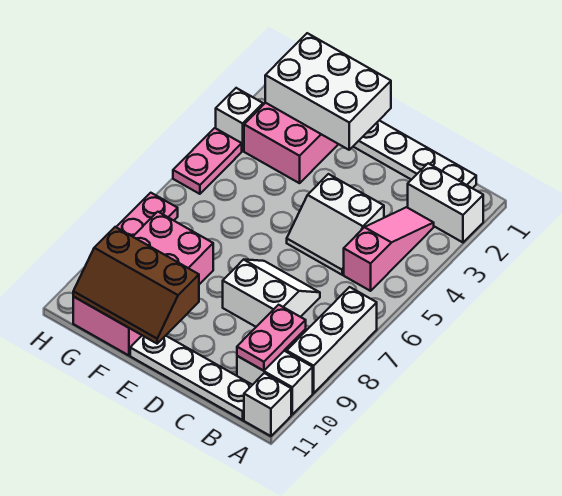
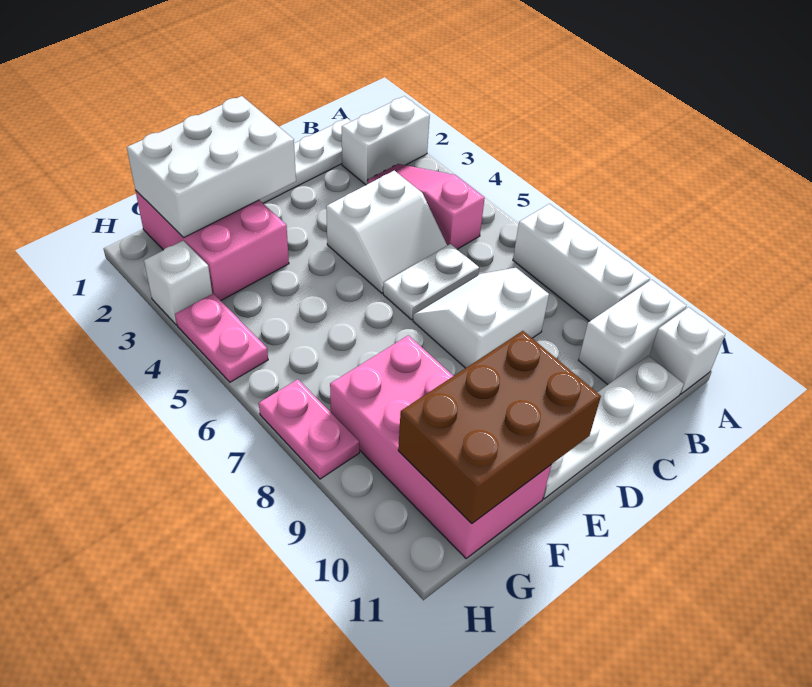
pink plate B9:B10 level 2 -> none
none -> white plate C6:D6 level 1
brown slope E10:G11 level 2 top 10 -> brown brick E10:G11 level 2

